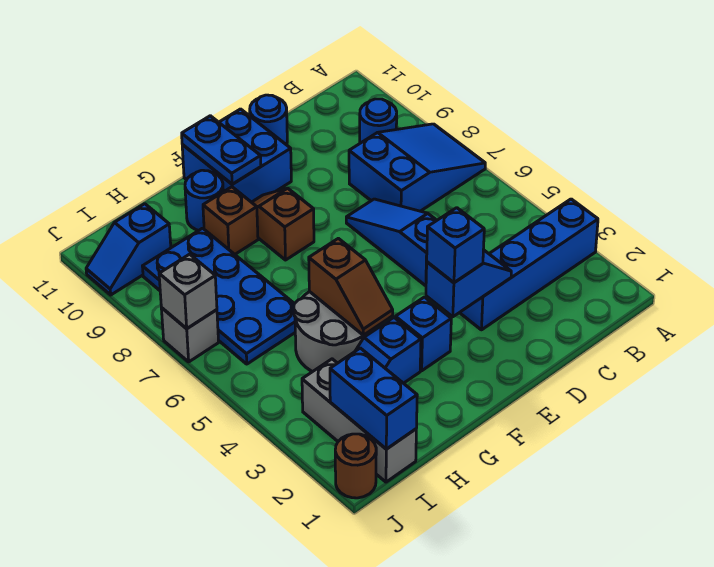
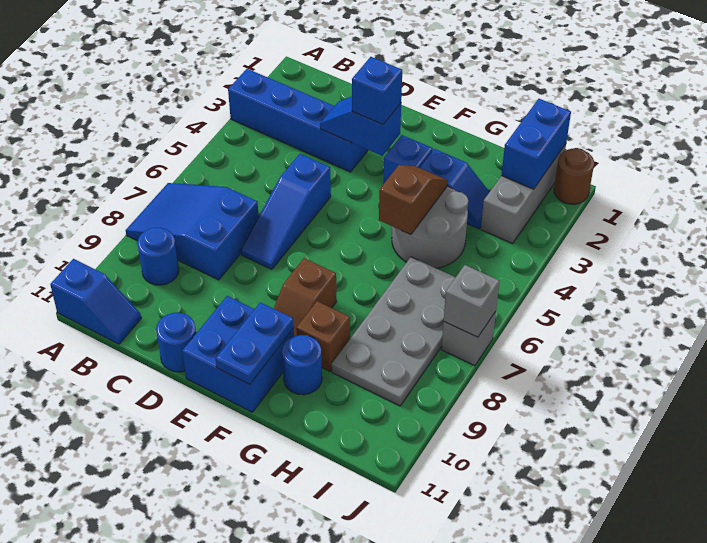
blue plate H6:I9 level 1 -> grey plate H6:I9 level 1
blue slope I10:J10 level 1 top I -> blue slope A11:B11 level 1 top A

